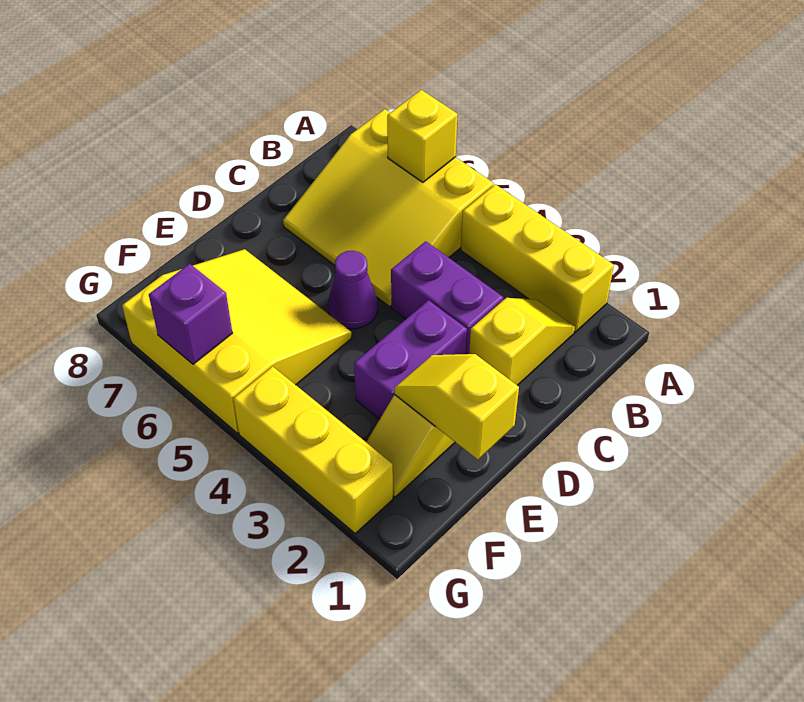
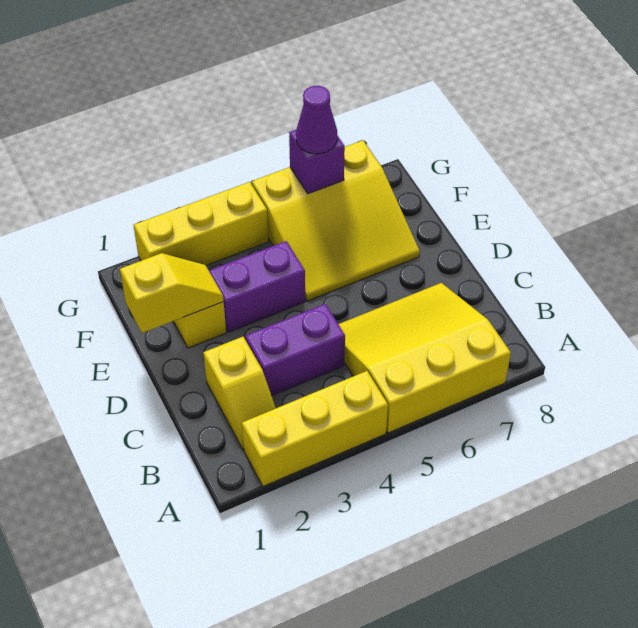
yellow brick A6 level 2 -> none
purple brick D3:E3 level 1 -> purple brick E3:E4 level 1
purple cone D5 level 1 -> purple cone G6 level 3

